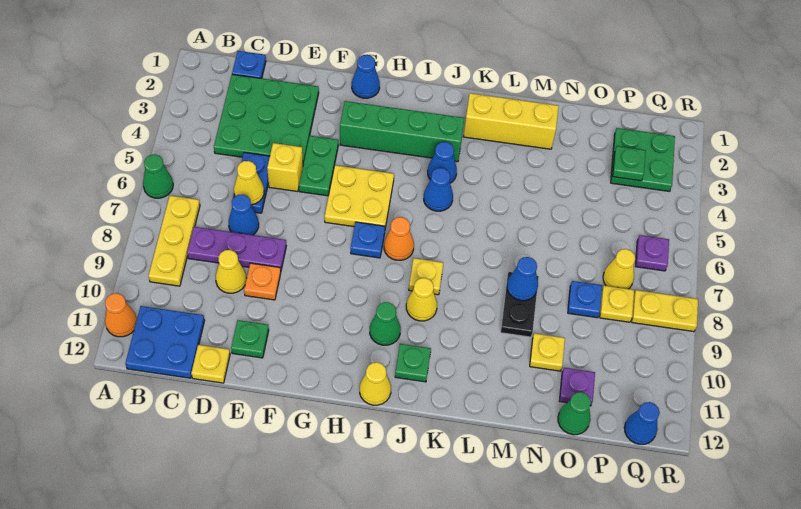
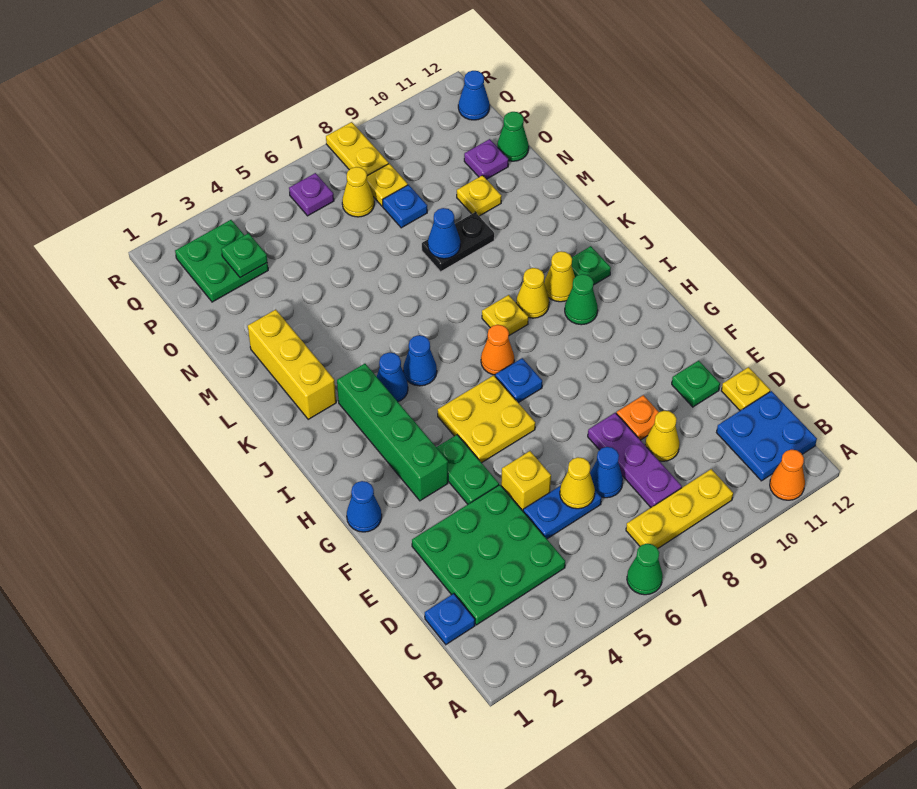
green plate F4:F5 level 1 -> green plate F4:G4 level 1
yellow cone I12 level 1 -> yellow cone J10 level 1

